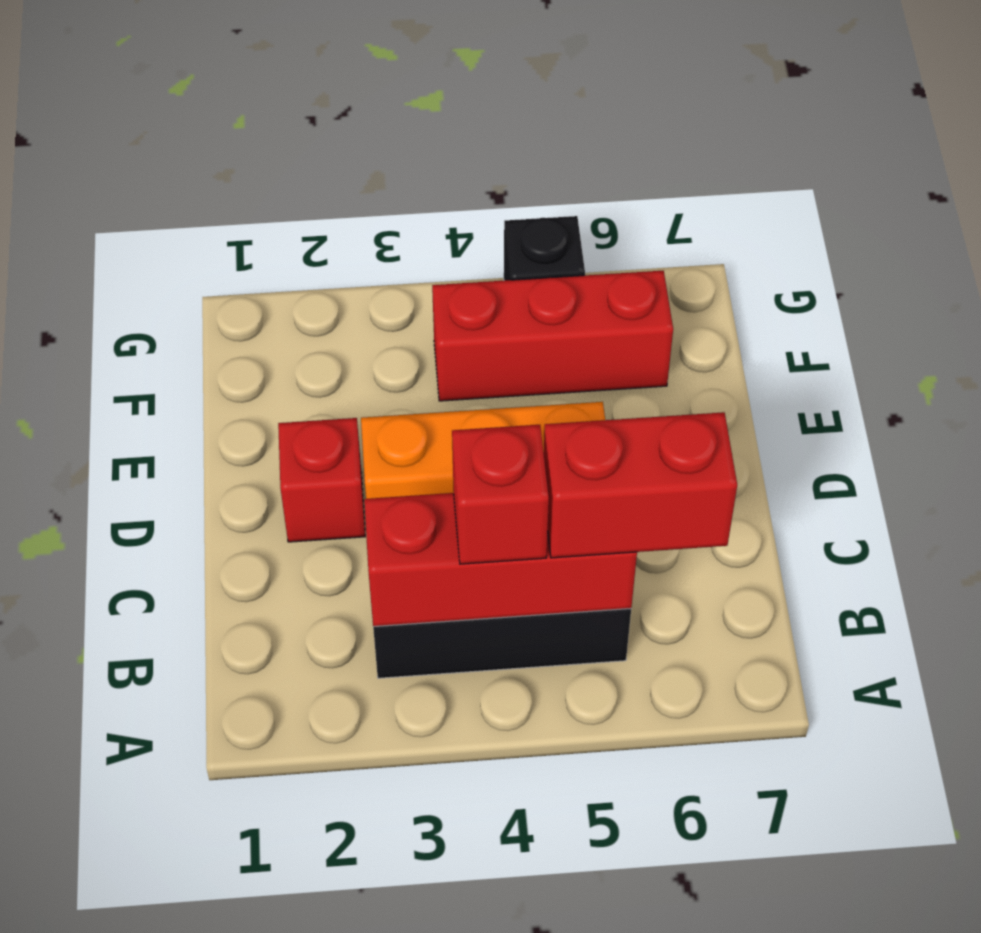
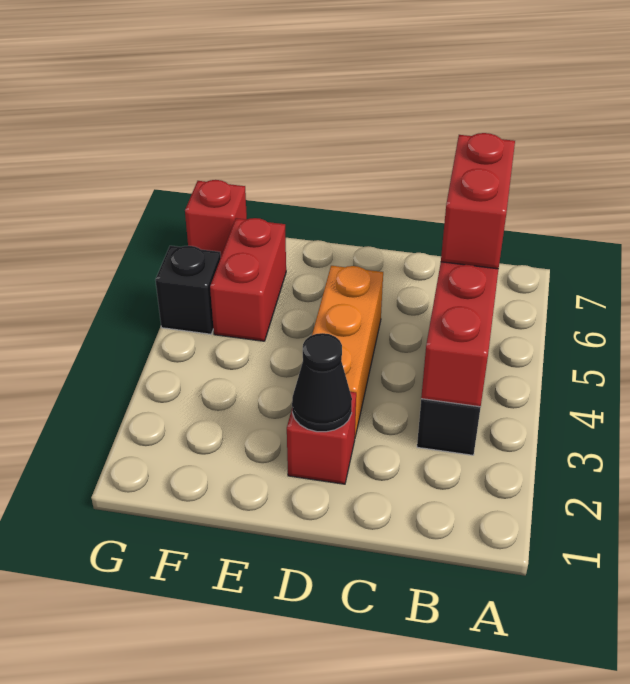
red brick B4 level 3 -> red brick G7 level 1
none -> black cone D2 level 2
red brick F4:F6 level 1 -> red brick F5:F6 level 1

